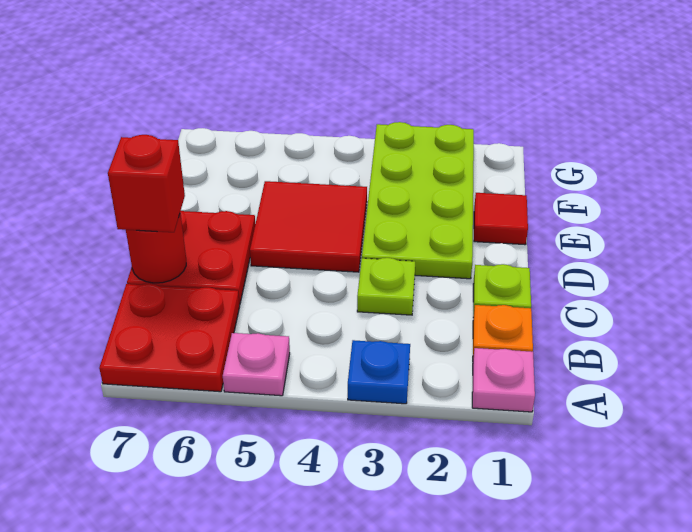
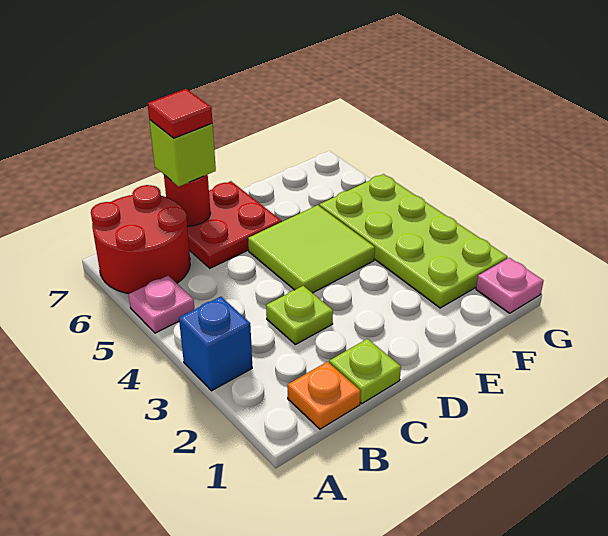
pink plate A1 level 1 -> pink plate G1 level 1
blue plate A3 level 1 -> blue brick A3 level 1
red plate A6:B7 level 1 -> red round brick A6:B7 level 1
red brick C7 level 3 -> lime brick C7 level 3
lime plate D2:G3 level 1 -> lime plate F2:G5 level 1
red tile D4:E5 level 1 -> lime tile D4:E5 level 1
red tile E1 level 1 -> red tile C7 level 4

